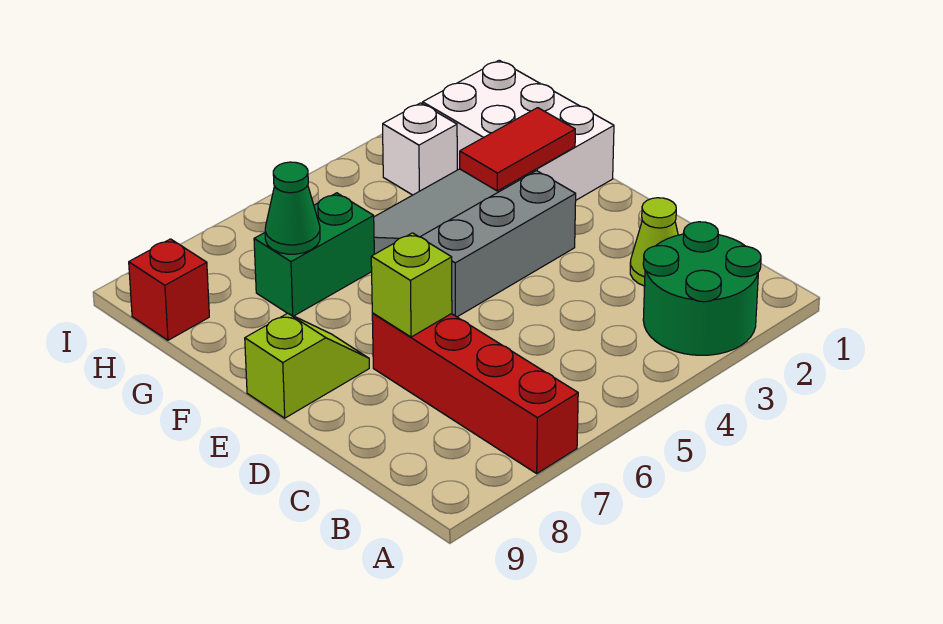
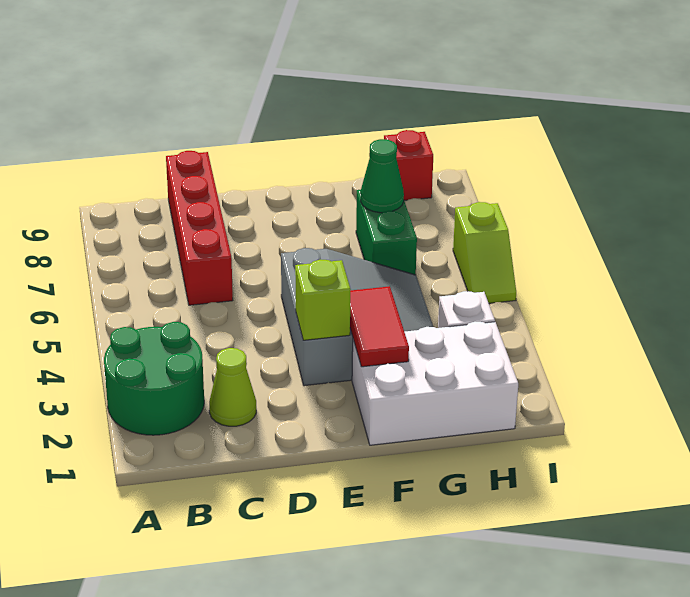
red brick A7:D7 level 1 -> red brick C6:C9 level 1
lime brick D7 level 2 -> lime brick E3 level 2
lime slope E8:E9 level 1 top 9 -> lime slope I5:I6 level 1 top 6

